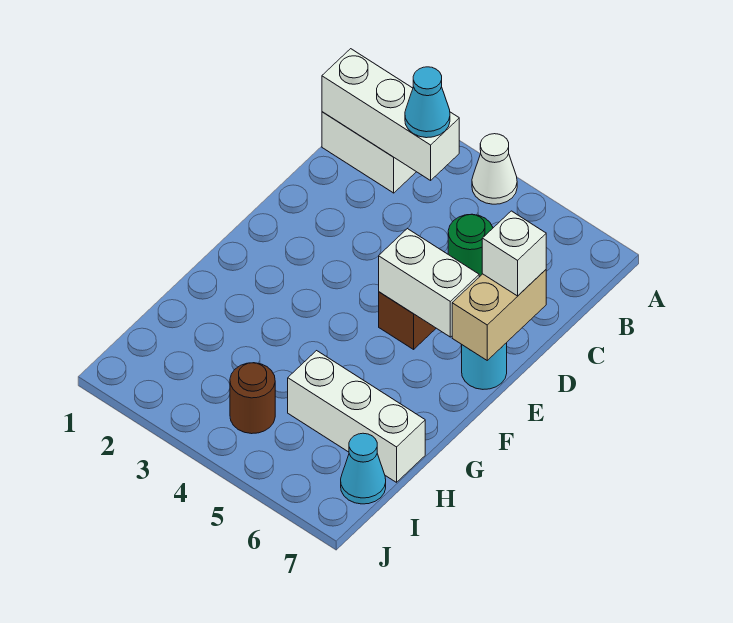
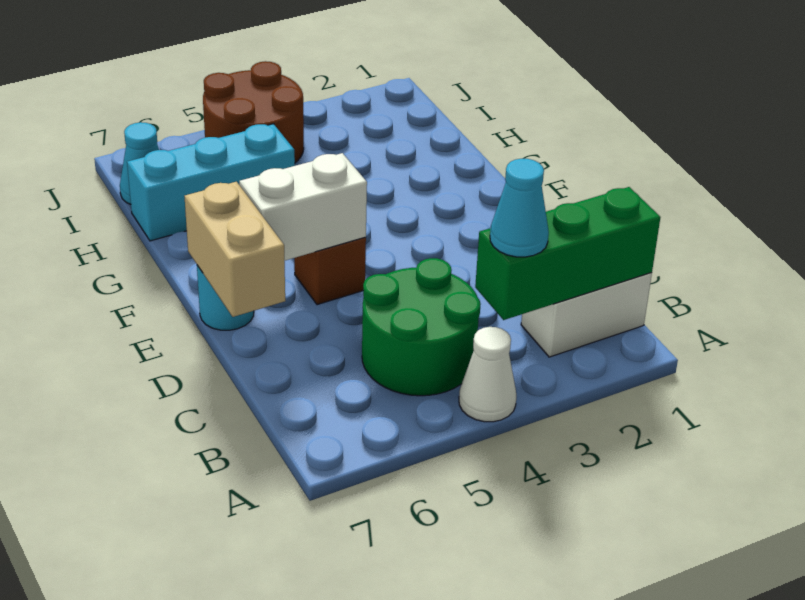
white brick B1:B3 level 2 -> green brick B1:B3 level 2
green round brick C5 level 1 -> green round brick B4:C5 level 1
white brick D7 level 3 -> none
white brick H5:H7 level 1 -> cyan brick H5:H7 level 1
brown round brick I4 level 1 -> brown round brick I4:J5 level 1

